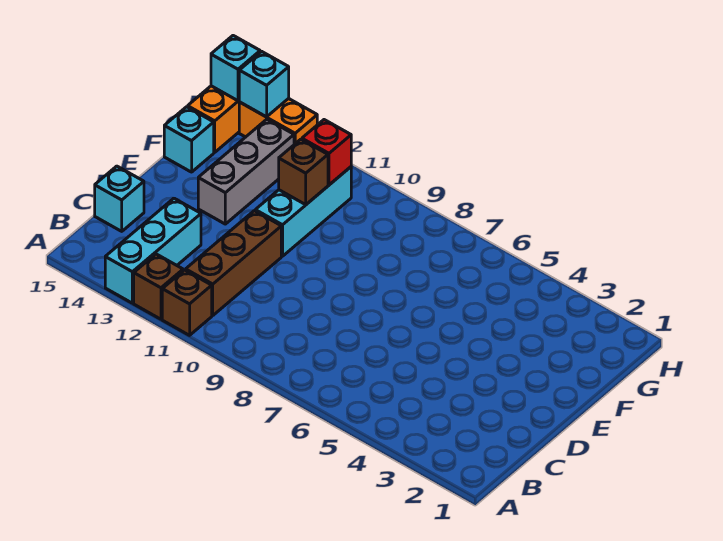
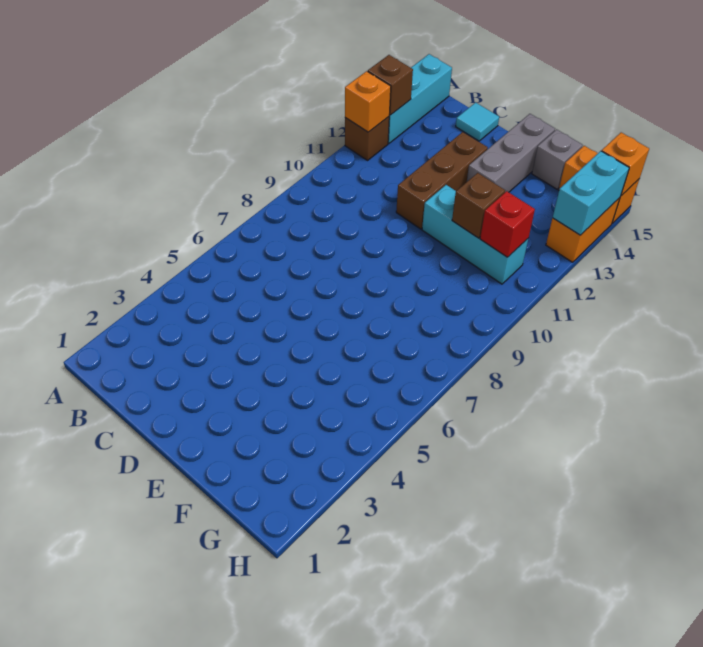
brown brick A11 level 1 -> brown brick A13 level 2
none -> orange brick A12 level 2
cyan brick A13:C13 level 1 -> cyan brick A13:A15 level 1
brown brick B11:D11 level 1 -> brown brick D11:D13 level 1
cyan brick C15 level 1 -> cyan tile C15 level 1
grey brick E13:G13 level 1 -> grey brick E13:E15 level 1
cyan brick F15 level 1 -> grey brick F15 level 1
cyan brick H14 level 2 -> cyan brick H13:H14 level 2
cyan brick H15 level 2 -> orange brick H15 level 2

